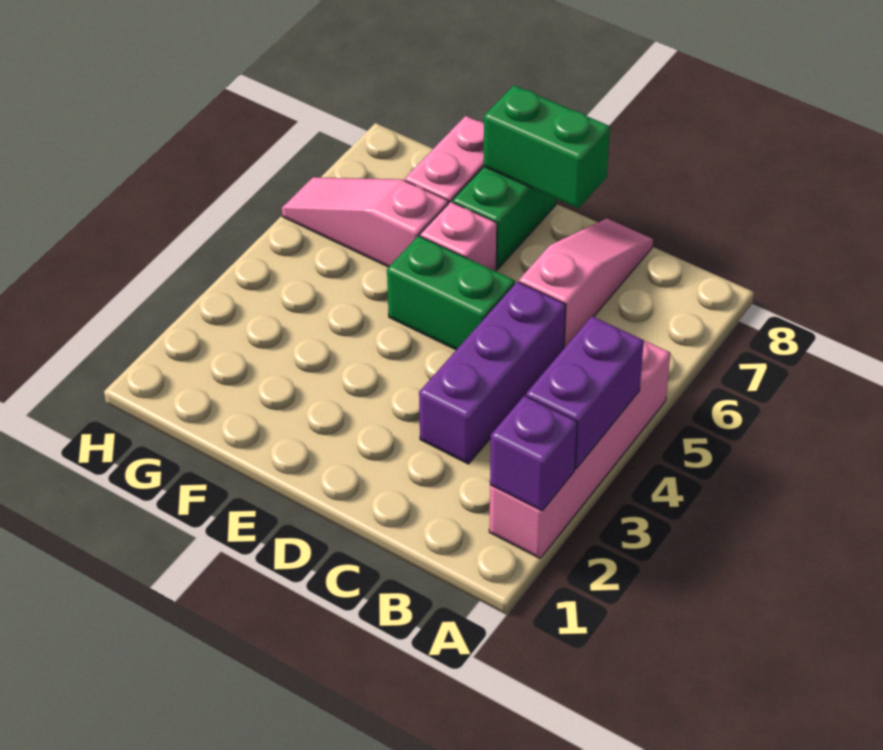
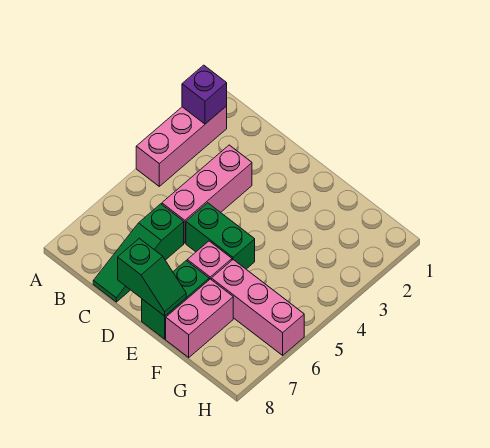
pink brick A2:A5 level 1 -> pink brick A2:A4 level 1
purple brick A3:A4 level 2 -> none
purple brick C3:C5 level 1 -> pink brick C3:C5 level 1
pink slope C6:C8 level 1 top 6 -> green slope C6:C8 level 1 top 6
green brick D8:E8 level 2 -> green slope D8:E8 level 2 top D
pink slope F6:H6 level 1 top F -> pink brick F6:H6 level 1

